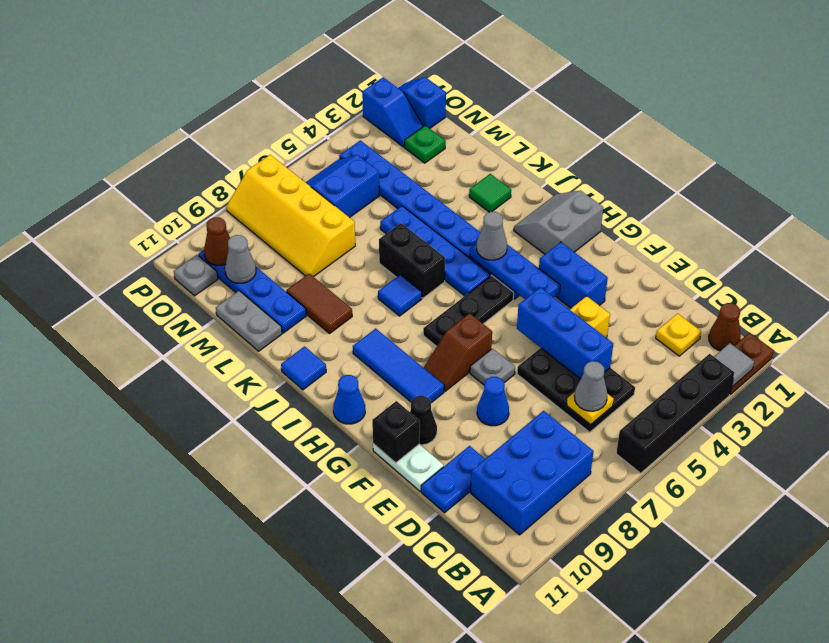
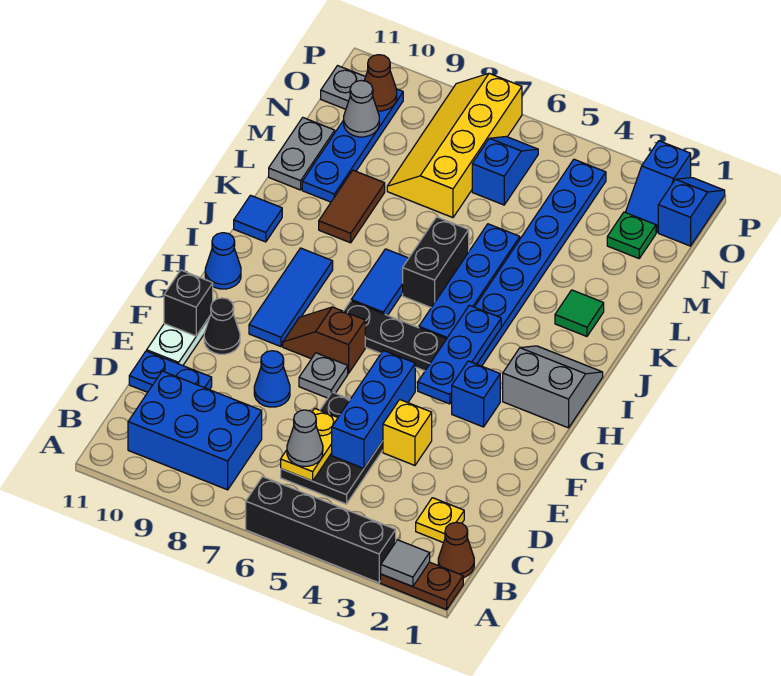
yellow plate C6 level 2 -> yellow plate C6:D6 level 2
blue brick F3:G3 level 1 -> blue brick G3 level 1
grey cone I4 level 3 -> none
blue tile J7 level 1 -> blue tile I7:J7 level 1
blue slope N5:O6 level 1 top N -> blue slope N6:O6 level 1 top N

